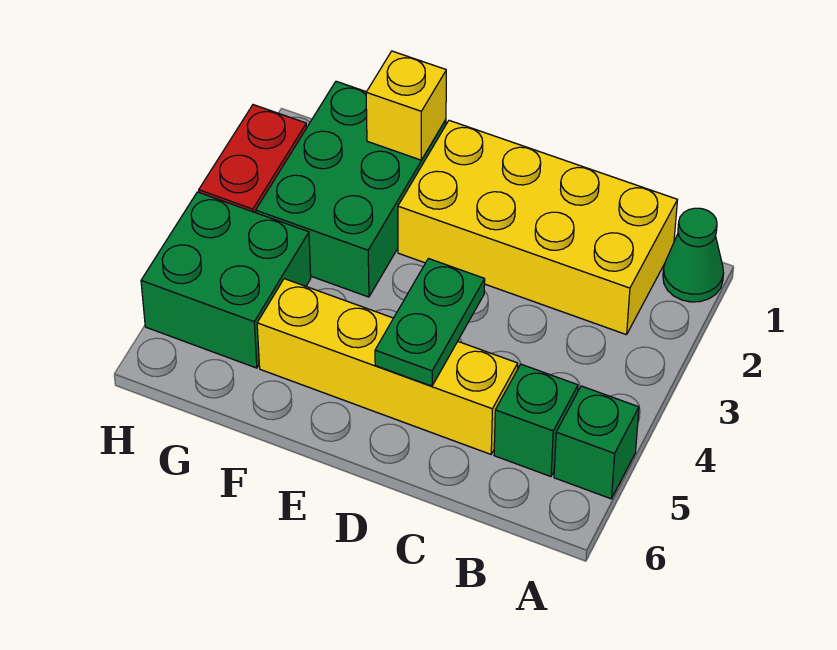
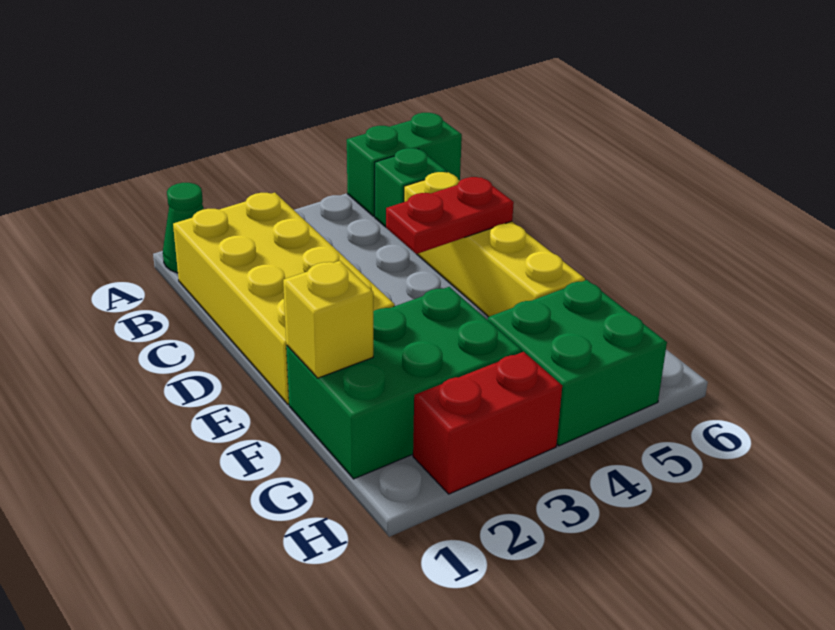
green brick A5 level 1 -> green brick A5:A6 level 1
green plate D4:D5 level 2 -> red plate D4:D5 level 2

